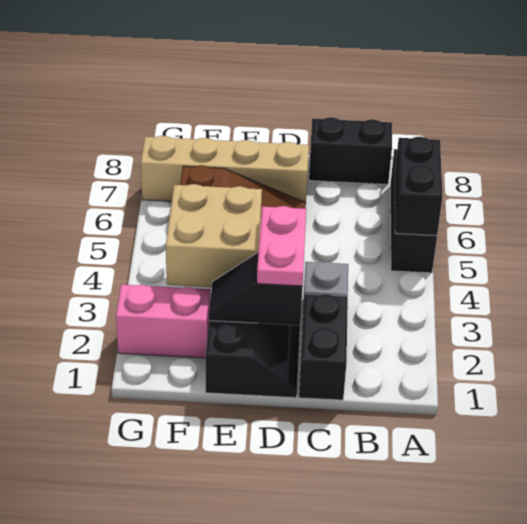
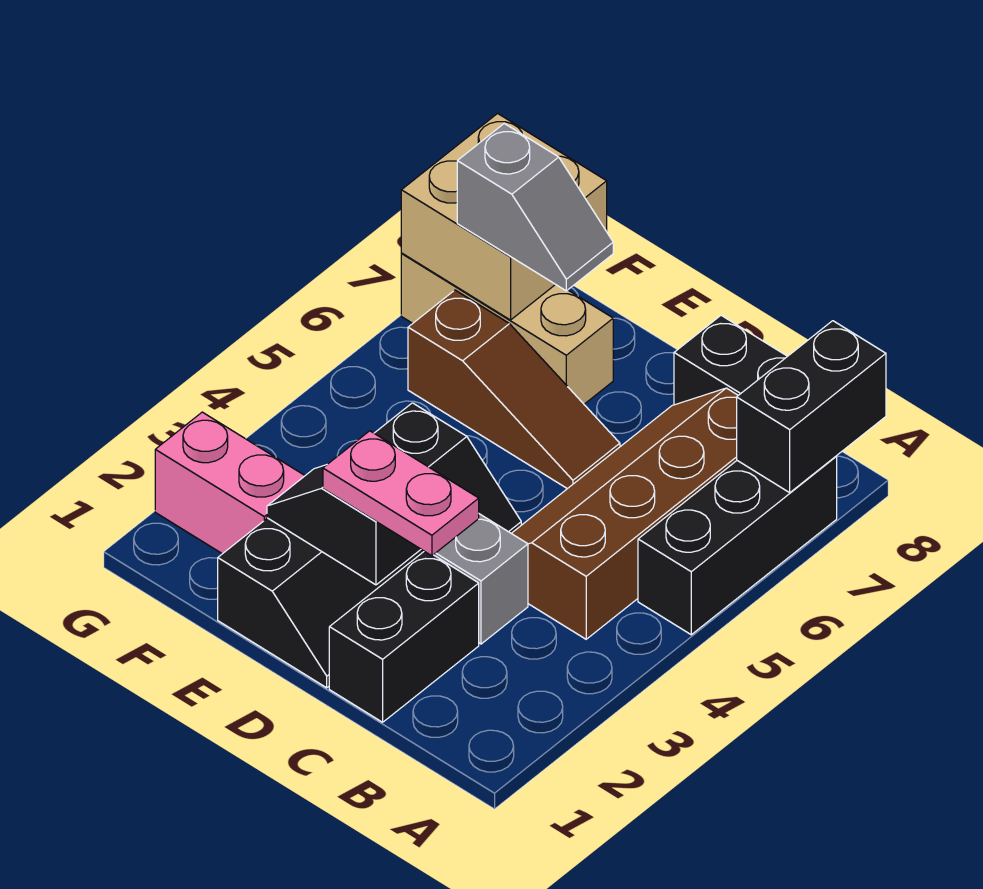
black brick A5:A6 level 2 -> black brick A7:A8 level 2
none -> brown slope B4:C7 level 1 top B
pink plate D2:D3 level 3 -> pink plate C2:D2 level 3
tan brick D7:G7 level 1 -> tan brick E7:G7 level 1
tan brick E3:F4 level 2 -> tan brick F7:G8 level 2
none -> grey slope E7:F7 level 3 top F

